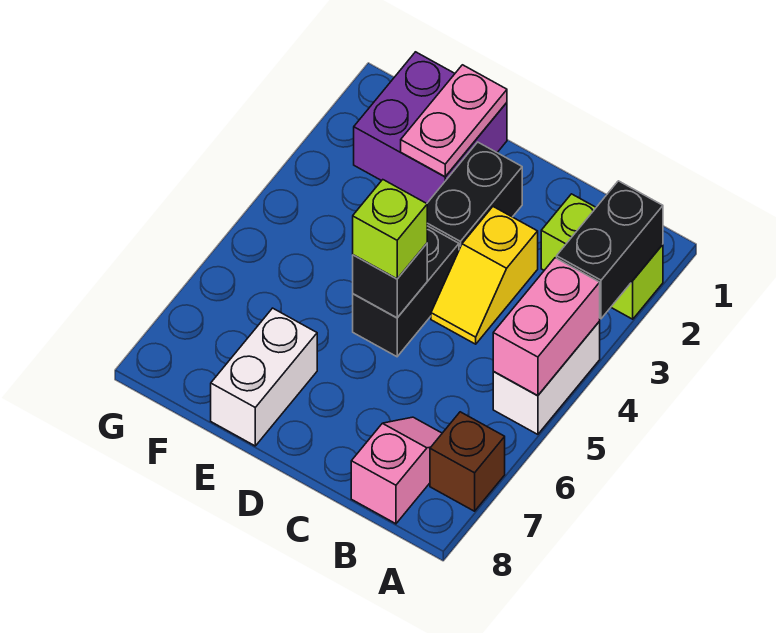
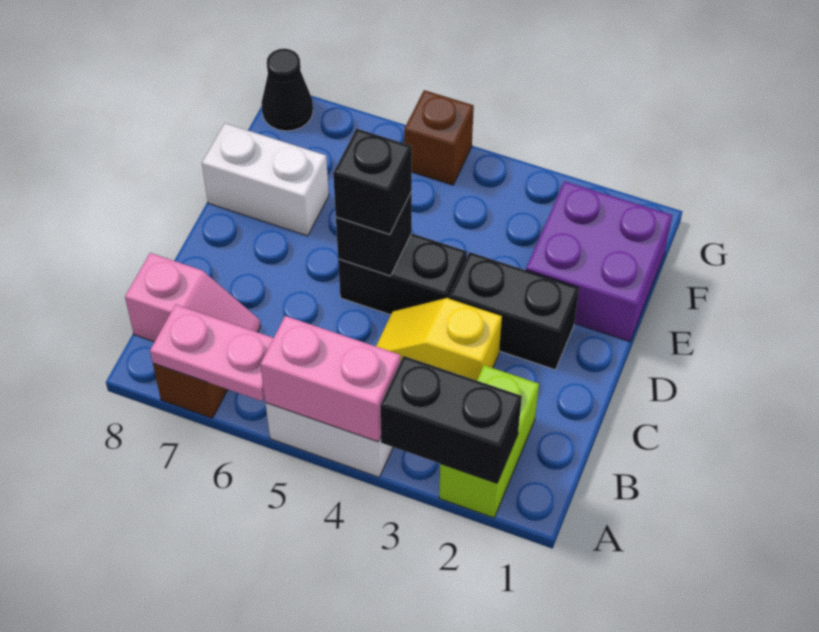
lime brick D5 level 3 -> black brick D5 level 3
pink plate E1:E2 level 2 -> pink plate A6:A7 level 2
none -> brown brick G5 level 1
none -> black cone G8 level 1

